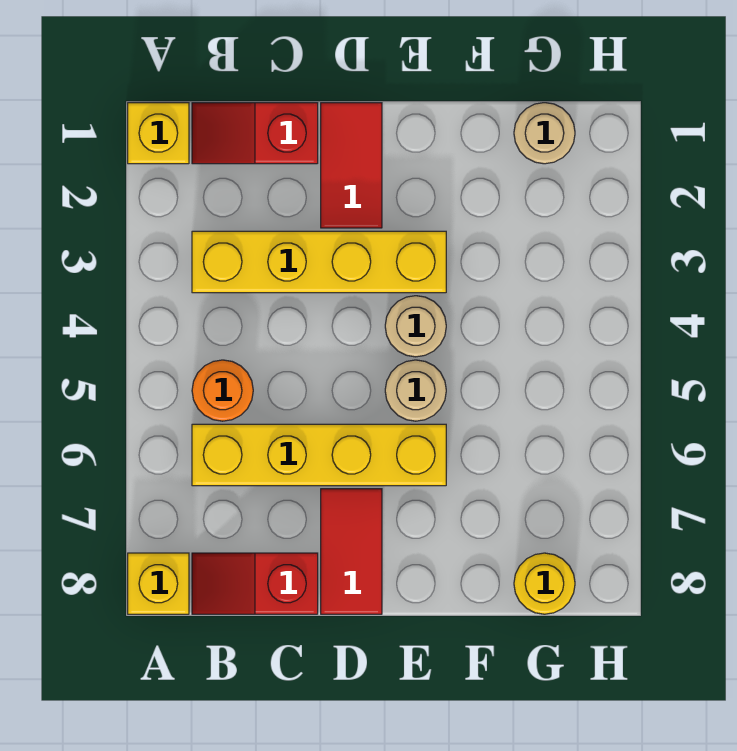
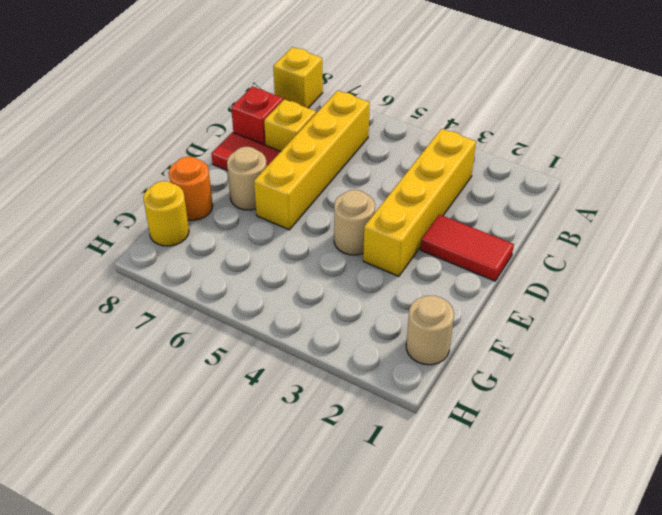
yellow brick A1 level 1 -> yellow brick C7 level 1
red slope B1:C1 level 1 top C -> none
orange round brick B5 level 1 -> orange round brick F8 level 1
tan round brick E5 level 1 -> tan round brick E7 level 1

